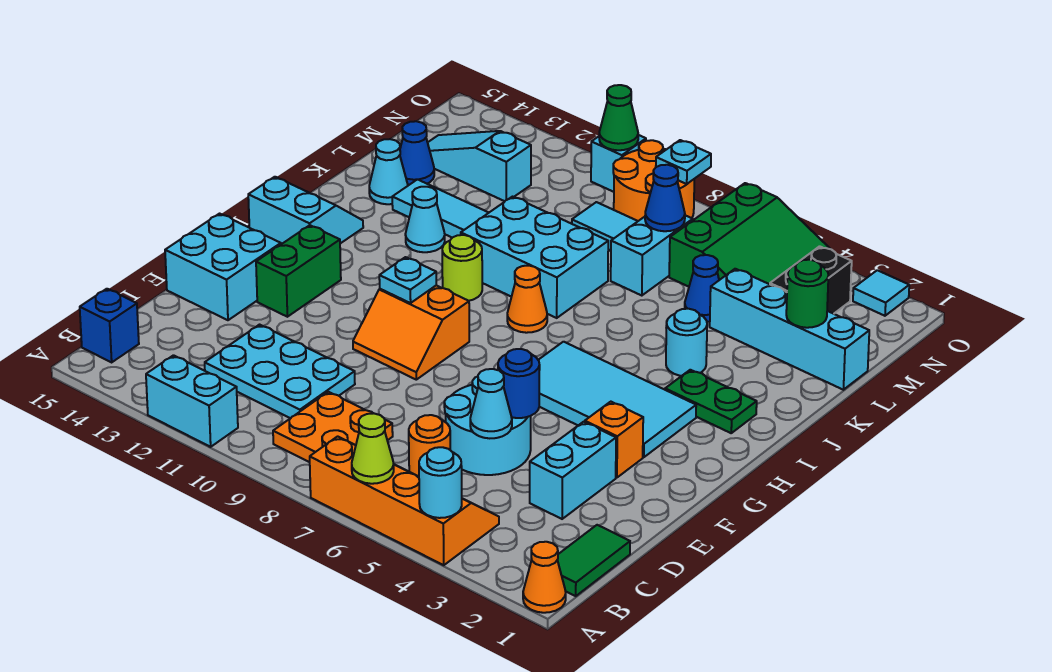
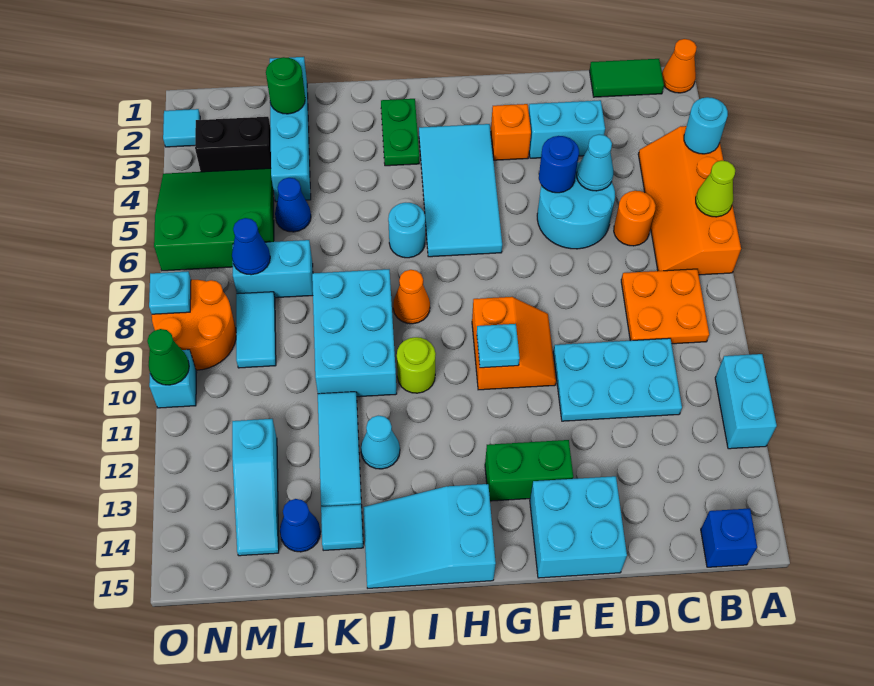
cyan plate C10:D12 level 1 -> cyan plate C10:E11 level 1
cyan slope H14:I15 level 1 top H -> cyan slope H14:J15 level 1 top H
cyan round brick J4 level 1 -> cyan round brick I6 level 1
cyan cone K14 level 1 -> cyan tile K14 level 1

